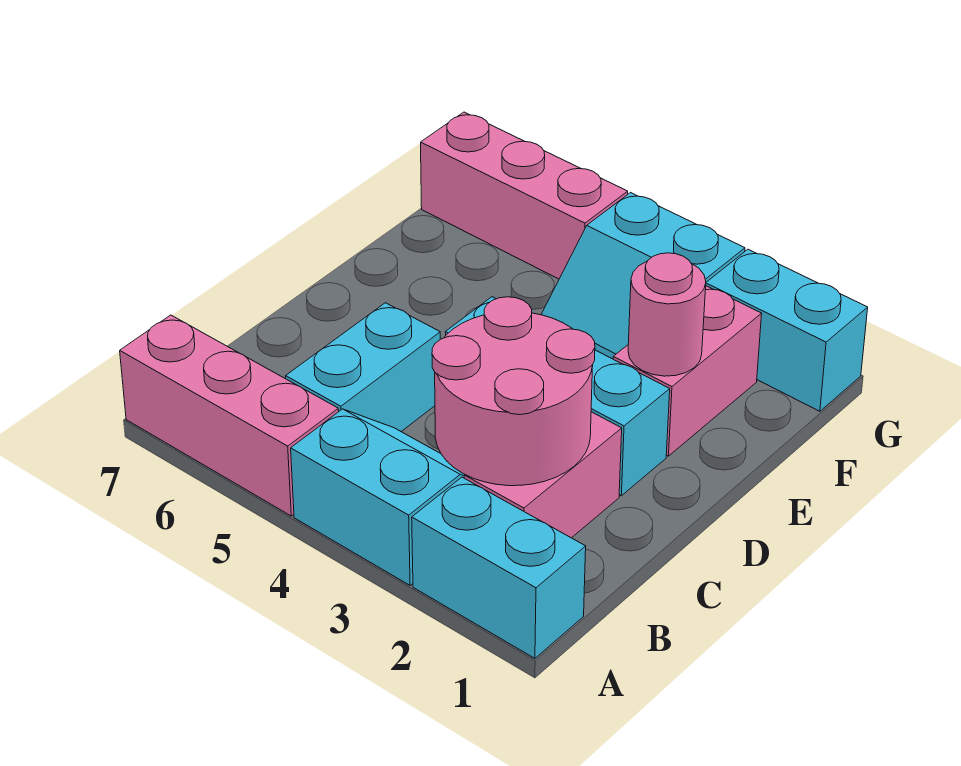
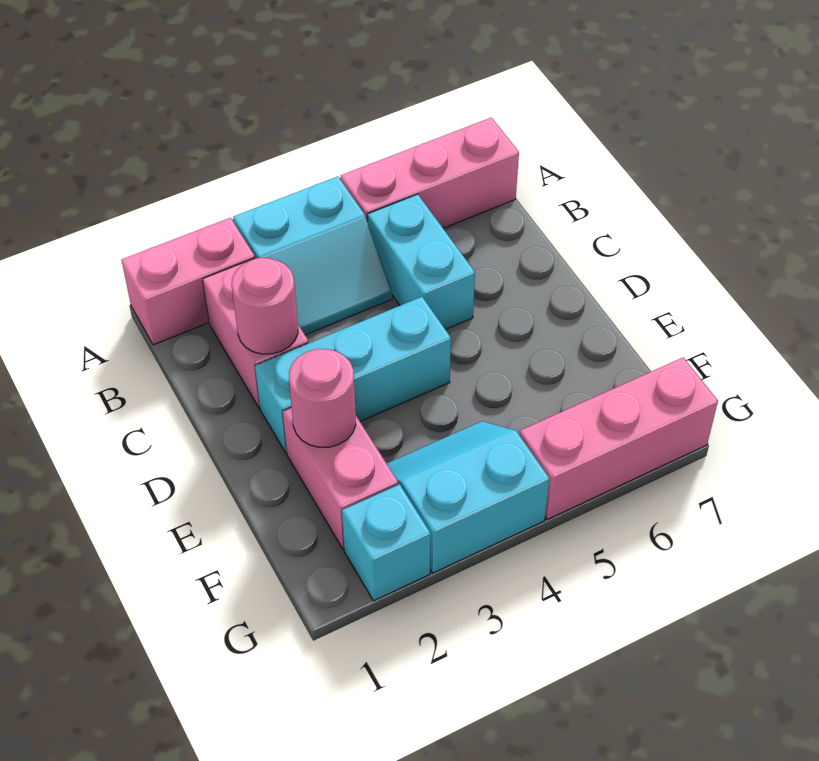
cyan brick A1:A2 level 1 -> pink brick A1:A2 level 1
pink round brick B2:C3 level 2 -> pink round brick C2 level 2
cyan brick G1:G2 level 1 -> cyan brick G2 level 1

